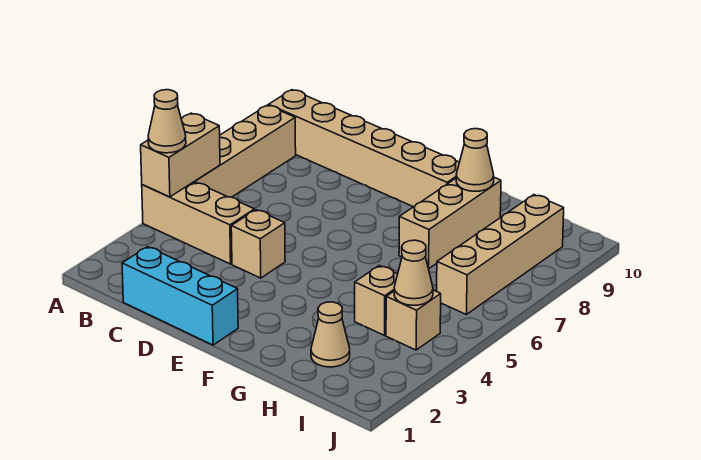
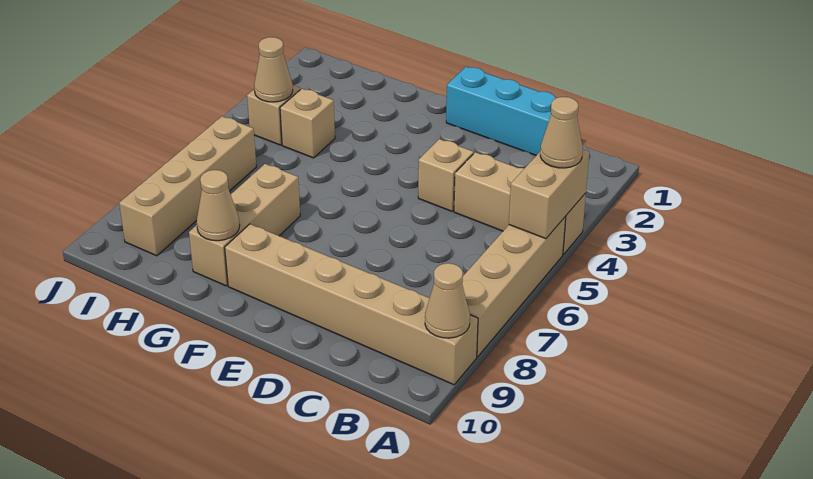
tan cone H2 level 1 -> tan cone A9 level 2

